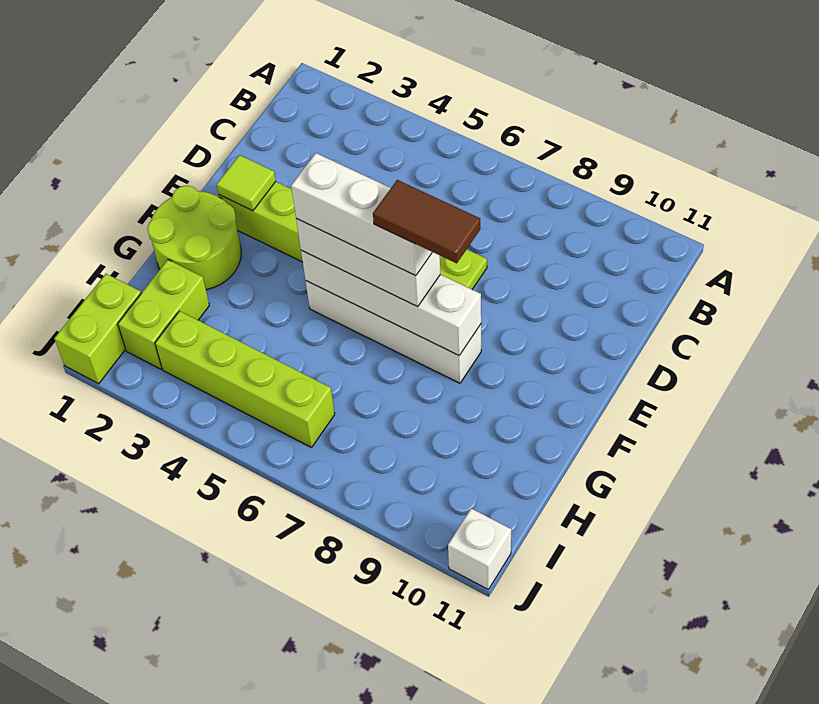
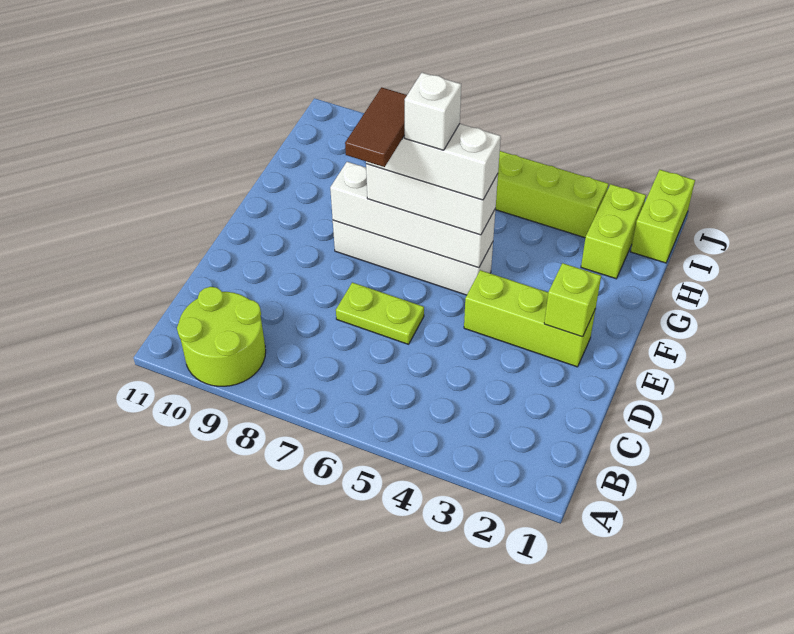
lime tile E2 level 2 -> lime brick E2 level 2
lime round brick F1:G2 level 1 -> lime round brick A9:B10 level 1
brown tile F7:F8 level 5 -> brown tile E7:F7 level 5
white brick J11 level 1 -> white brick F6 level 5

